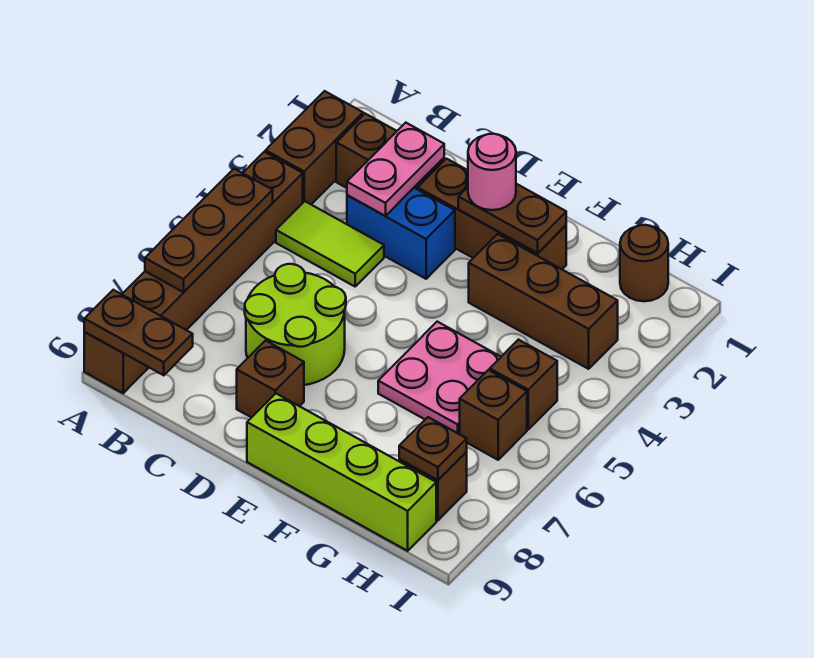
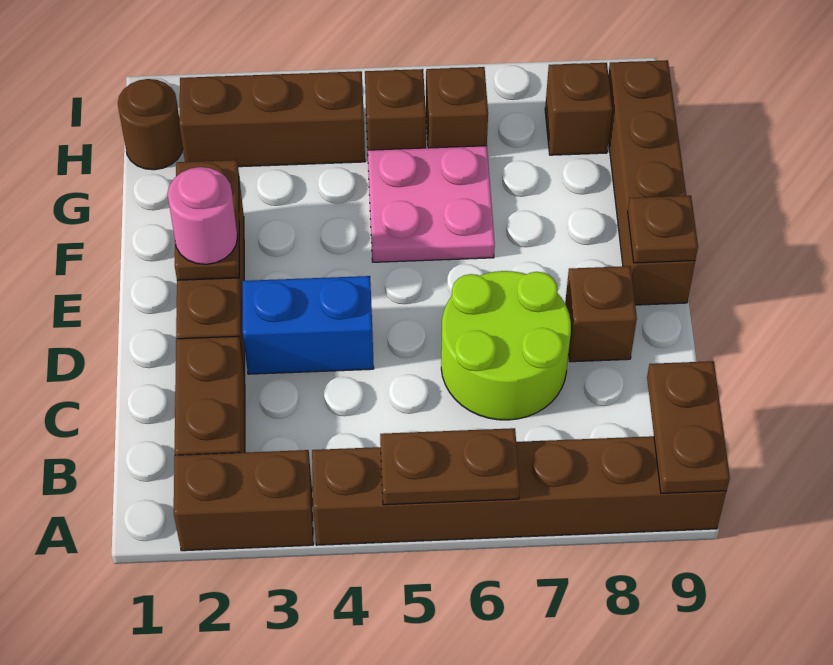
brown plate A5:A7 level 2 -> brown plate A5:A6 level 2
lime tile B4:C4 level 1 -> none
pink plate C2:C3 level 2 -> none
blue brick C3:D3 level 1 -> blue brick D3:D4 level 1
lime brick E9:H9 level 1 -> brown brick E9:H9 level 1
brown brick F3:H3 level 1 -> brown brick H2:H4 level 1
brown plate H8 level 2 -> brown plate E9 level 2

